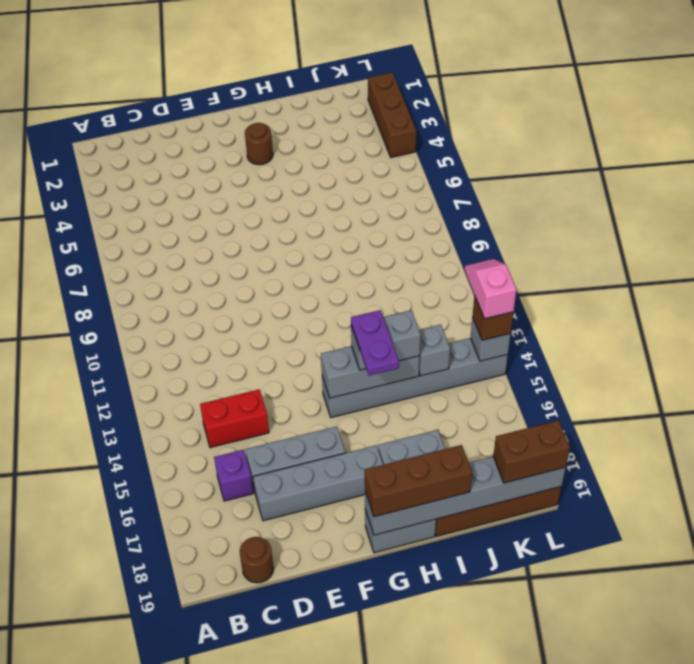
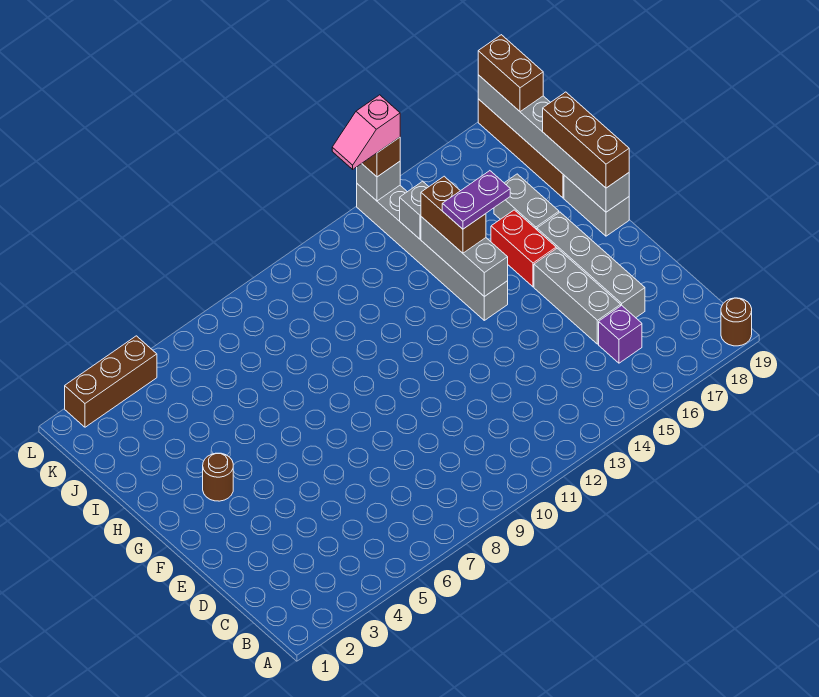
red brick C14:D14 level 1 -> red brick G16:H16 level 1
brown round brick C19 level 1 -> brown round brick A19 level 1
grey brick H14:I14 level 3 -> brown brick H14:I14 level 3

